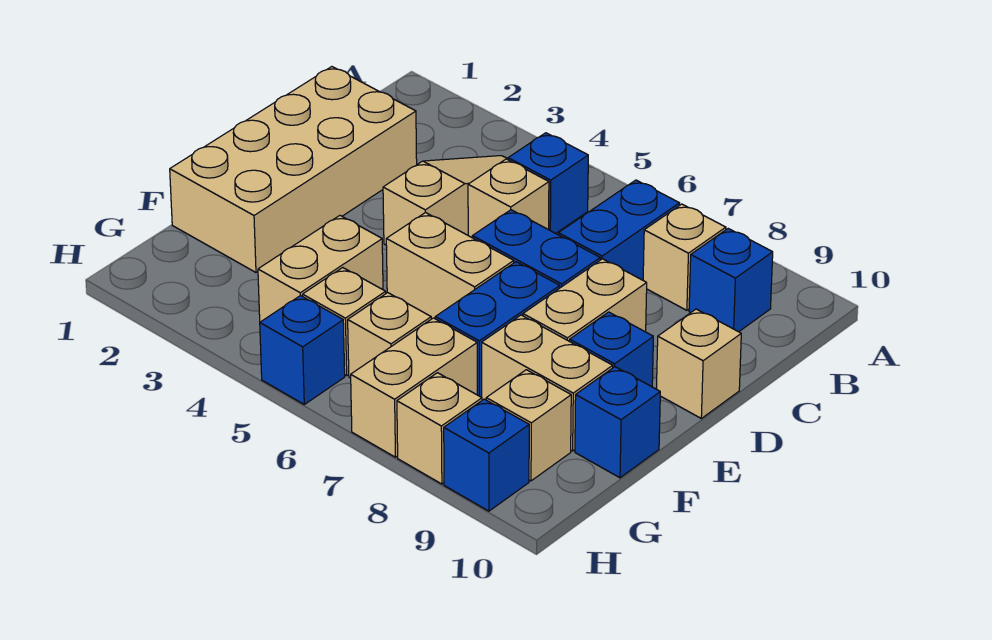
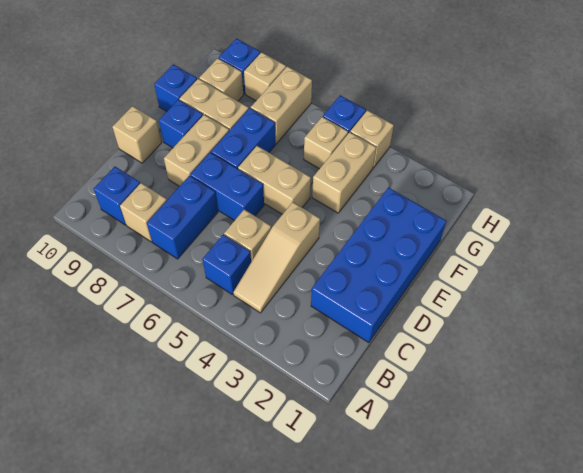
tan brick C1:F2 level 1 -> blue brick C1:F2 level 1
tan brick G6 level 1 -> tan brick H4 level 1

